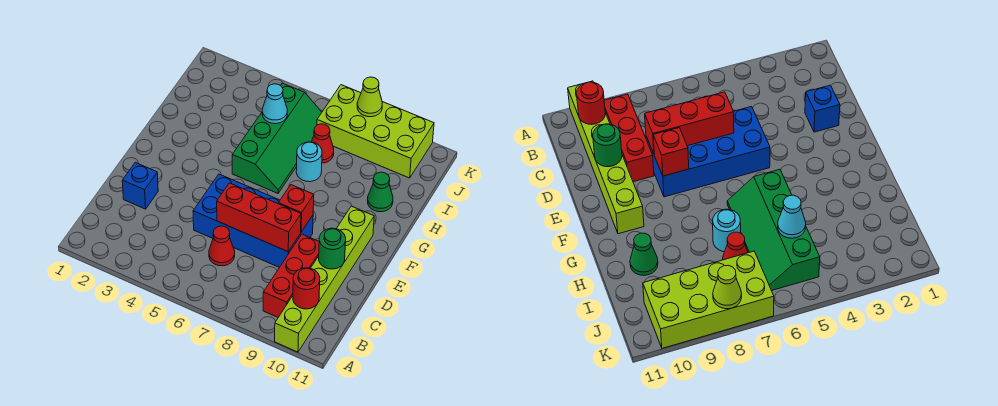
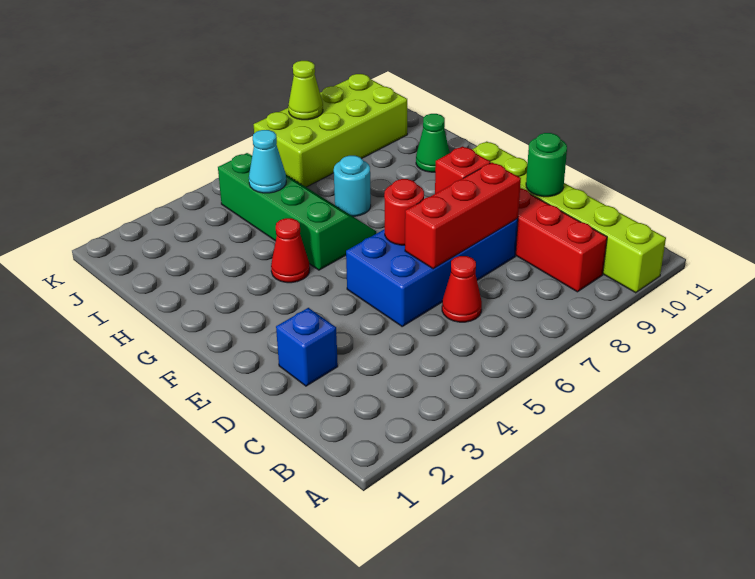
red round brick B10 level 2 -> red round brick E6 level 2
red cone I7 level 1 -> red cone G4 level 1

